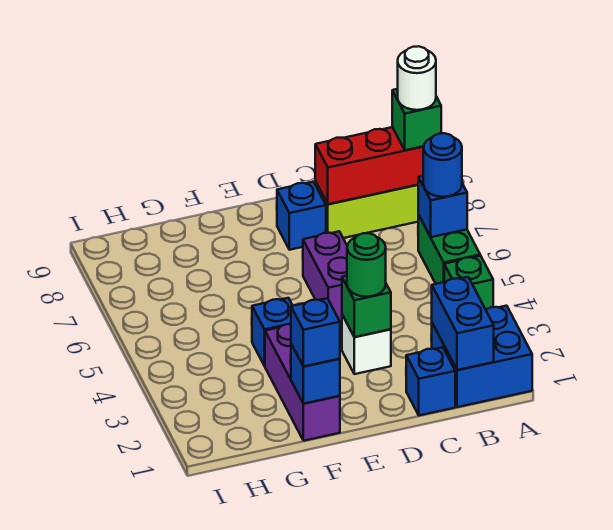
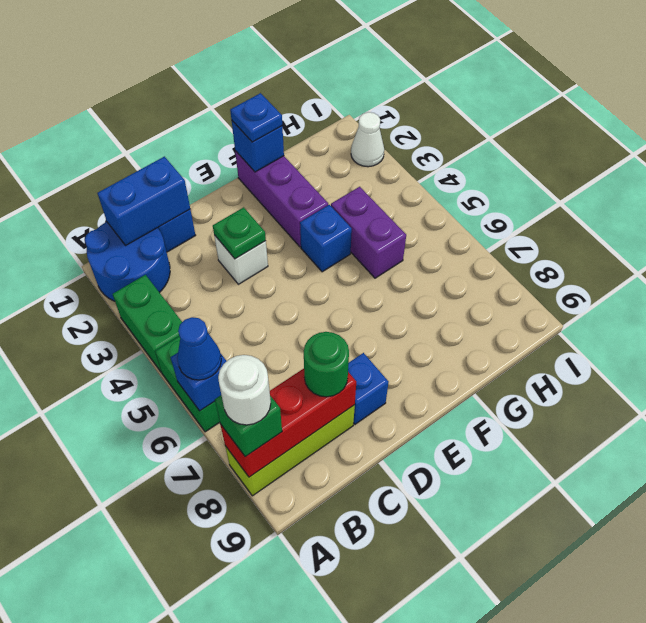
blue brick A1:B2 level 1 -> blue round brick A1:B2 level 1
green brick A4 level 1 -> green brick A3:A4 level 1
blue round brick A6 level 3 -> blue cone A6 level 3
blue brick B1:B2 level 2 -> blue brick B1:C1 level 2
green brick D3 level 2 -> green plate D3 level 2
green round brick D3 level 3 -> green round brick C8 level 3
purple brick D5:D6 level 1 -> purple brick G4:G5 level 1
blue brick F1 level 3 -> blue plate F1 level 3
none -> white cone I2 level 1

